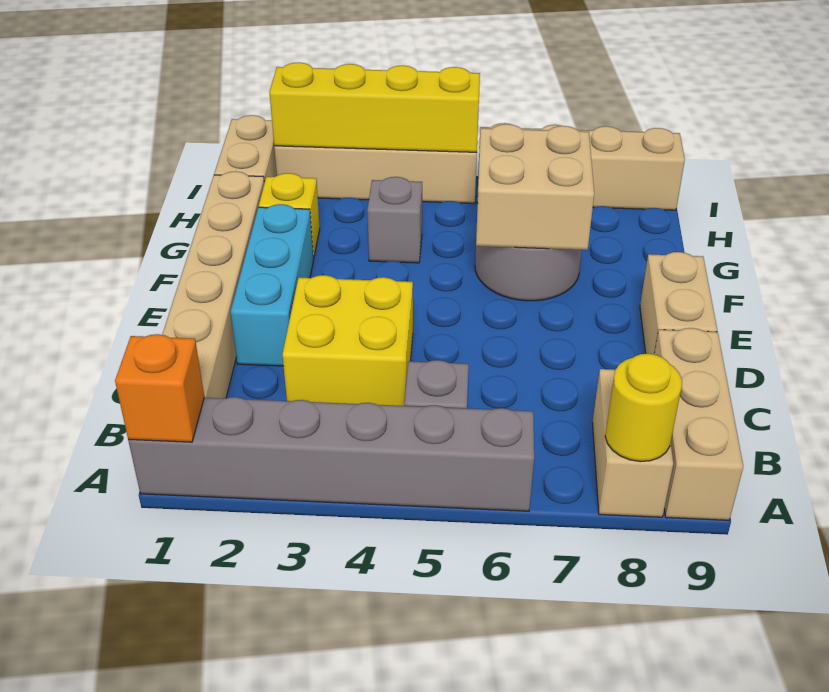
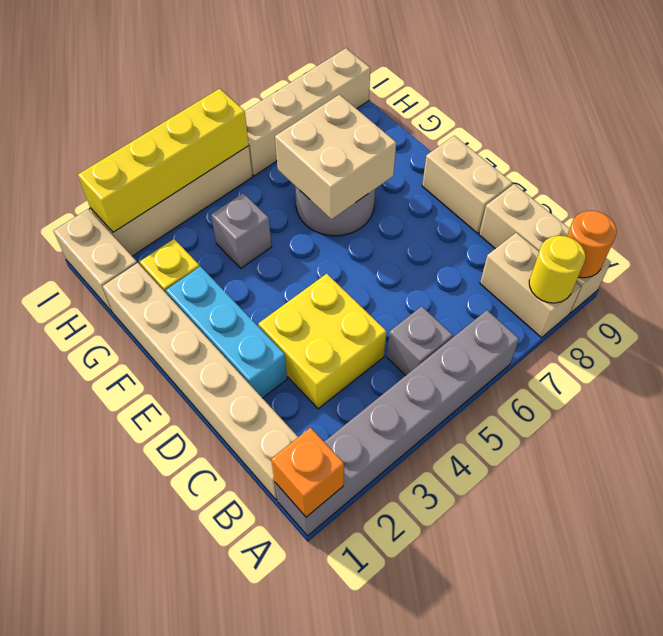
none -> orange round brick A9 level 2

